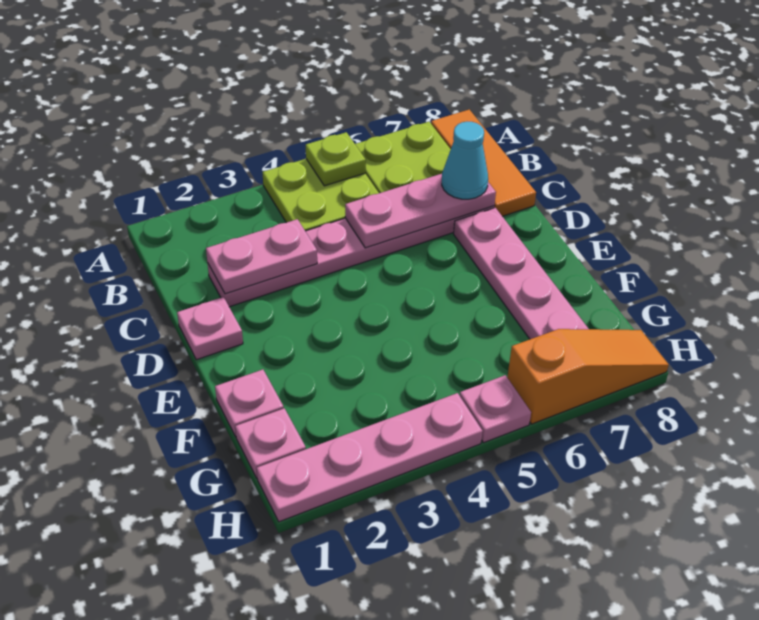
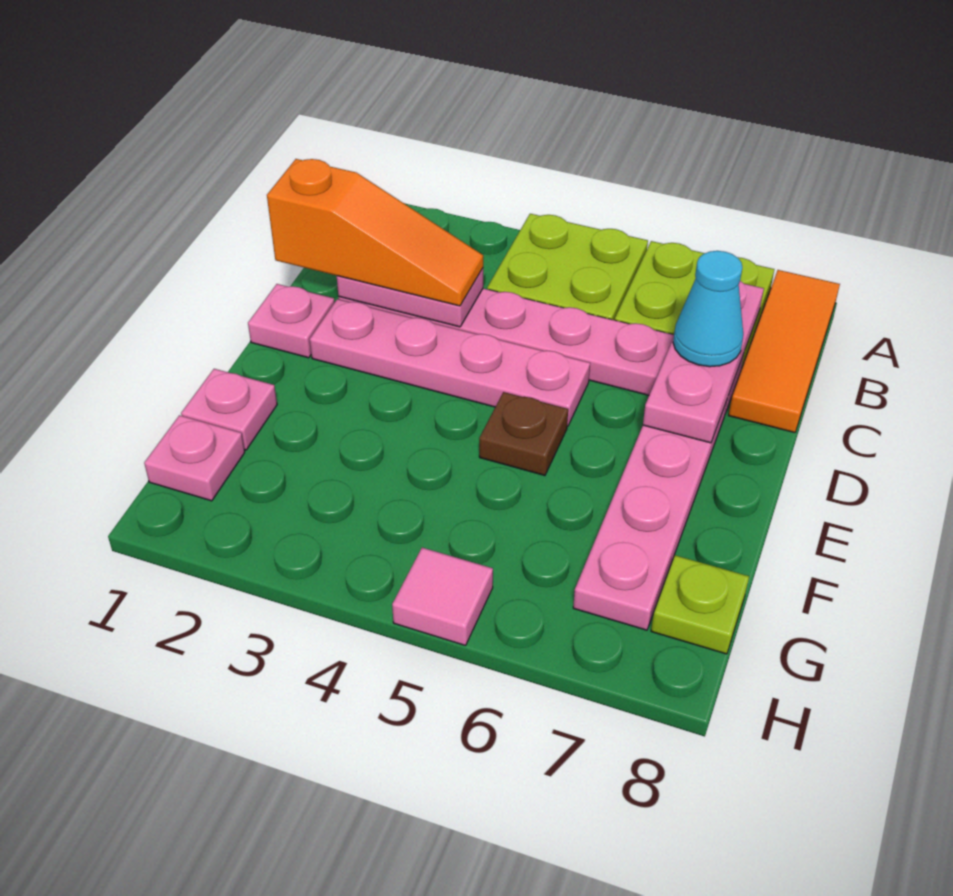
lime plate A5 level 2 -> lime plate G8 level 1
pink plate C5:C7 level 2 -> pink plate B7:D7 level 2
none -> brown plate E5 level 1
pink plate H1:H4 level 1 -> pink plate D2:D5 level 1
pink plate H5 level 1 -> pink tile H5 level 1
orange slope H6:H8 level 1 top 6 -> orange slope C1:C3 level 3 top 1

